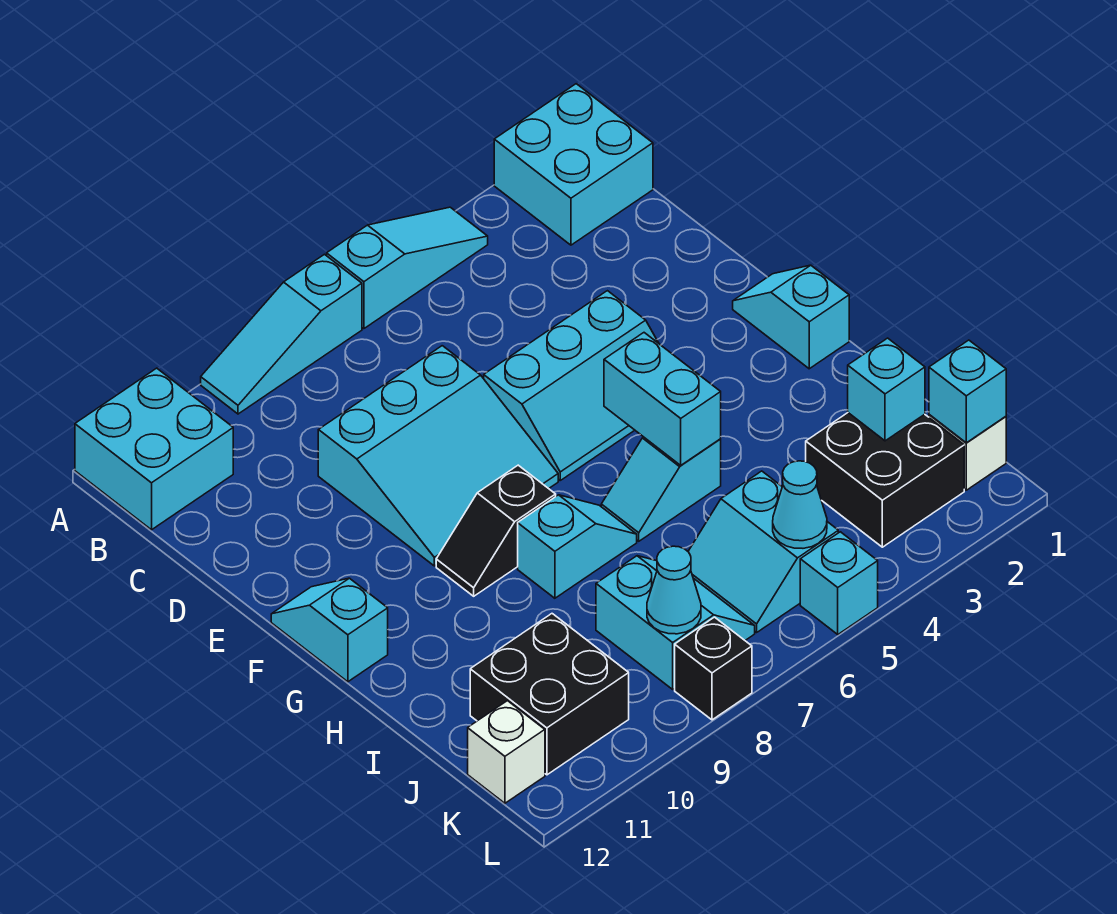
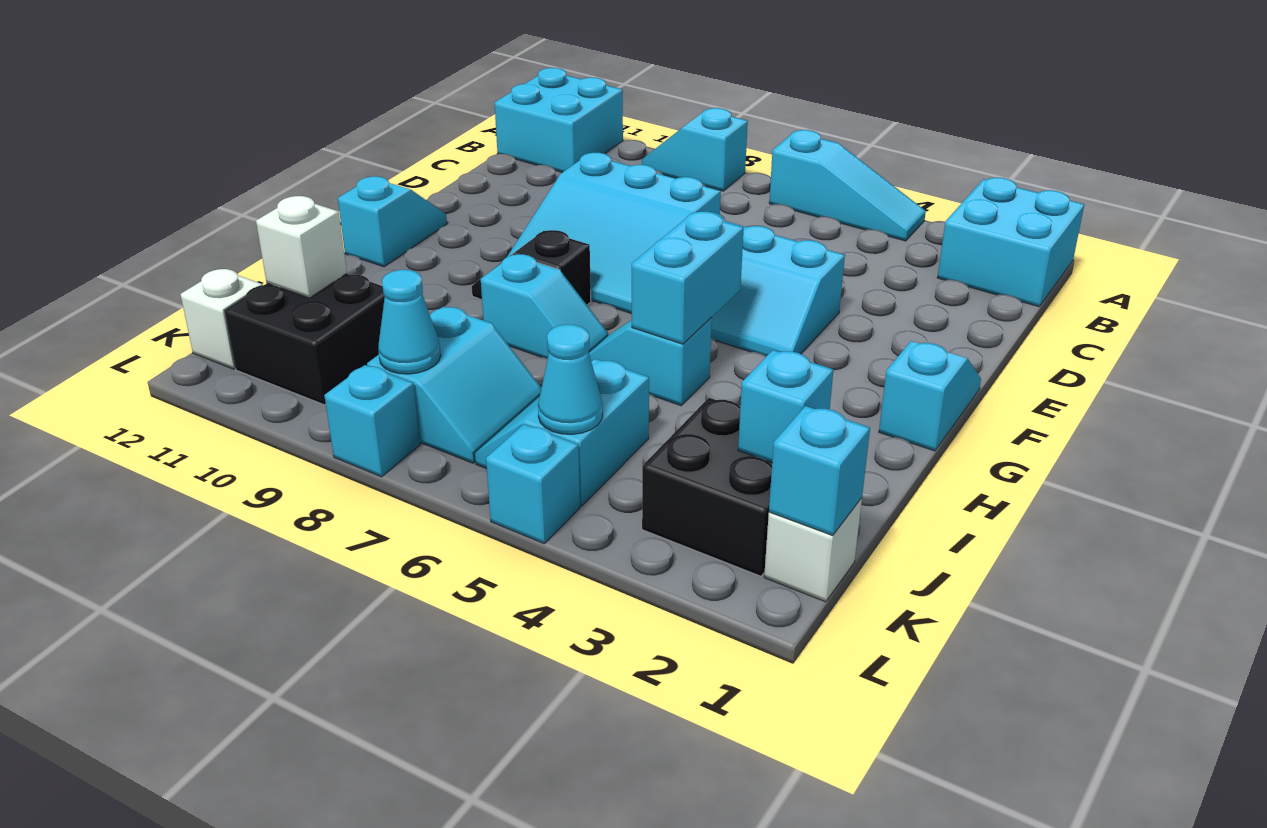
cyan slope A7:A9 level 1 top 7 -> cyan slope A8:A9 level 1 top 8
none -> white brick J11 level 2
black brick L8 level 1 -> cyan brick L8 level 1

